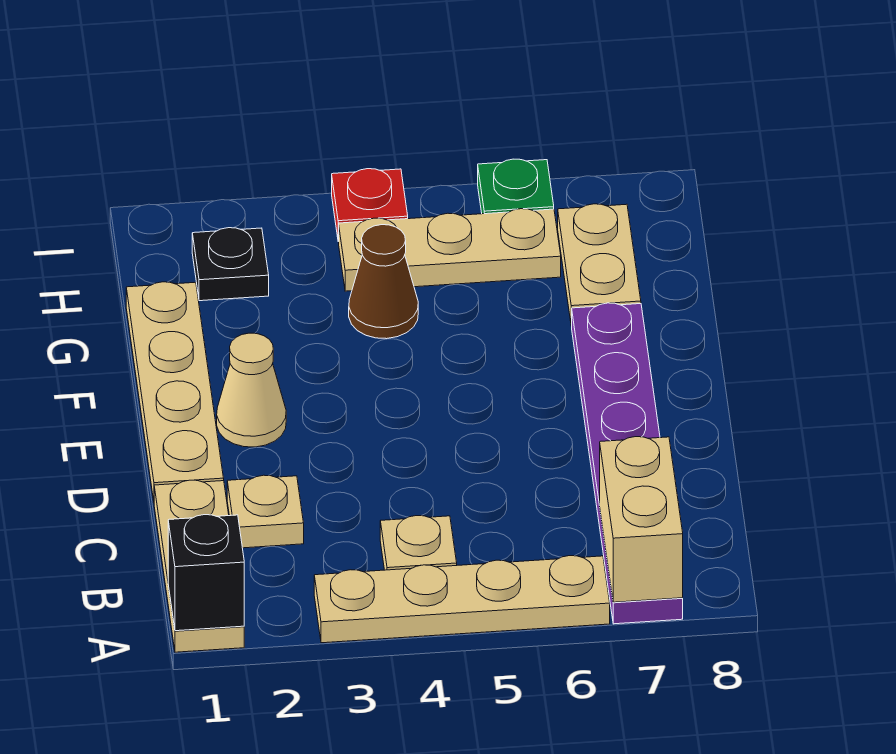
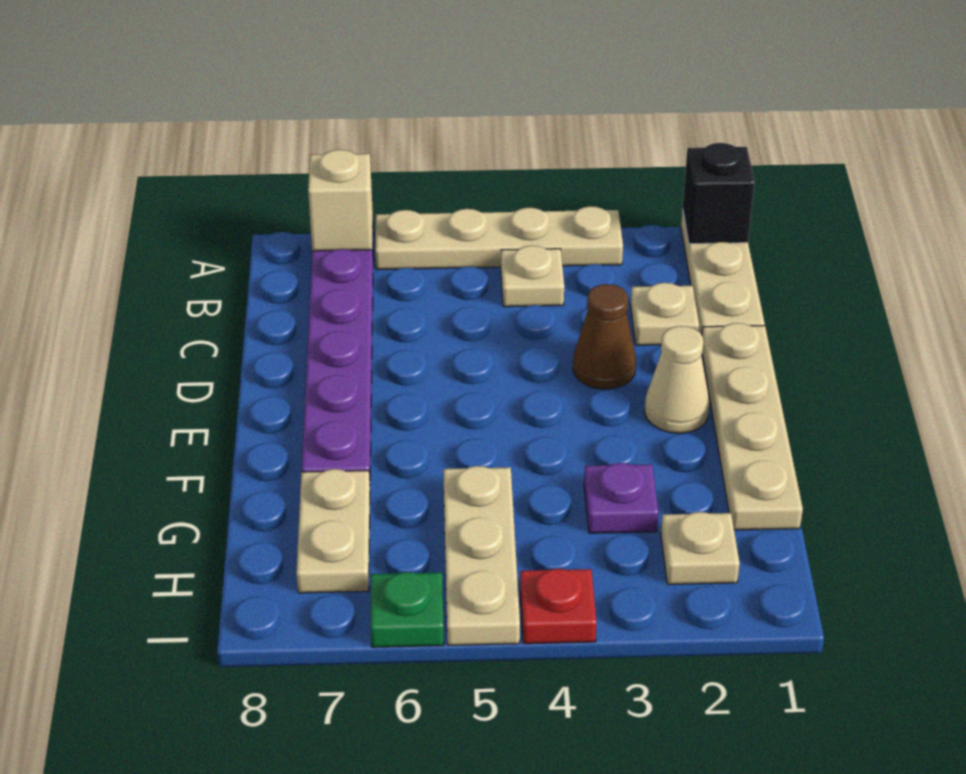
tan brick A7:B7 level 2 -> tan brick A7 level 2
none -> purple plate G3 level 1
brown cone G4 level 1 -> brown cone D3 level 1
black plate H2 level 1 -> tan plate H2 level 1
tan plate H4:H6 level 1 -> tan plate G5:I5 level 1

